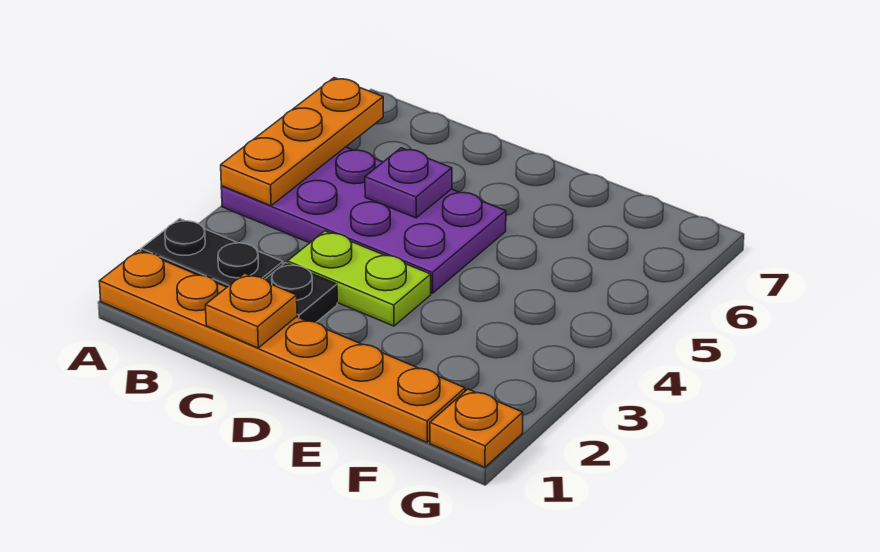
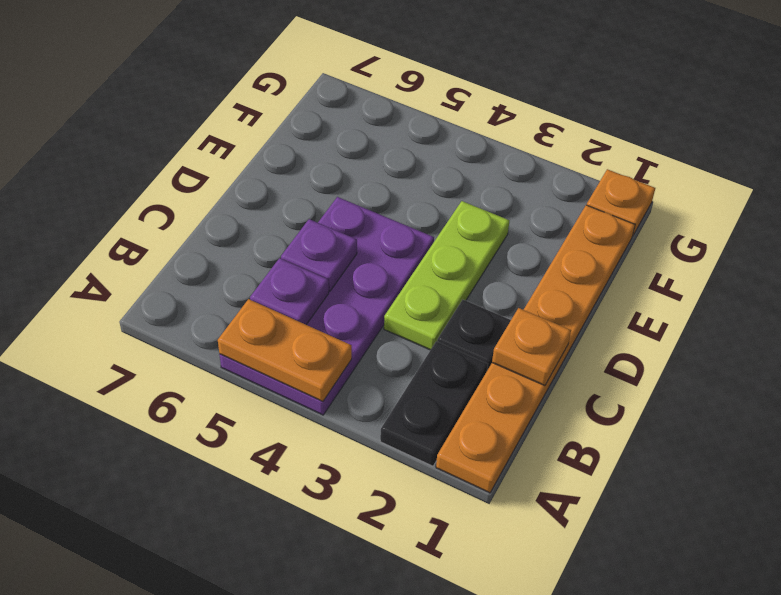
orange plate A4:A6 level 2 -> orange plate A4:A5 level 2
none -> purple plate B5 level 2
lime plate C3:D3 level 1 -> lime plate C3:E3 level 1

